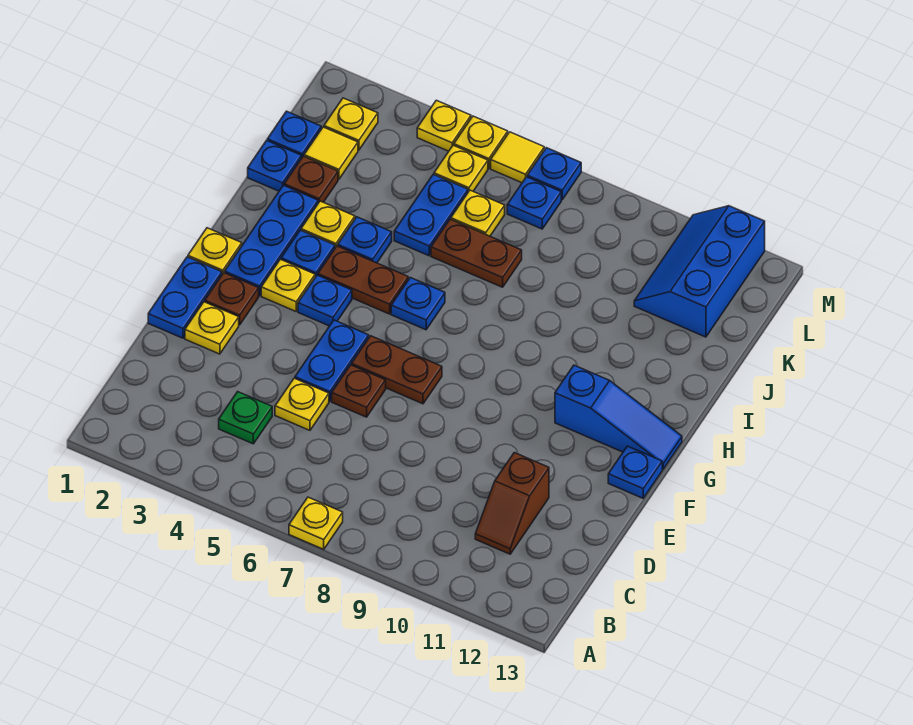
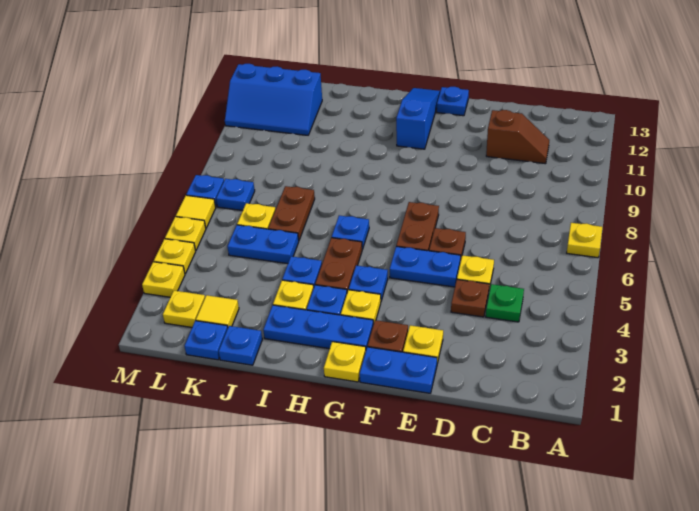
brown plate J2 level 1 -> brown plate D4 level 1
yellow plate L5 level 1 -> yellow plate M3 level 1

